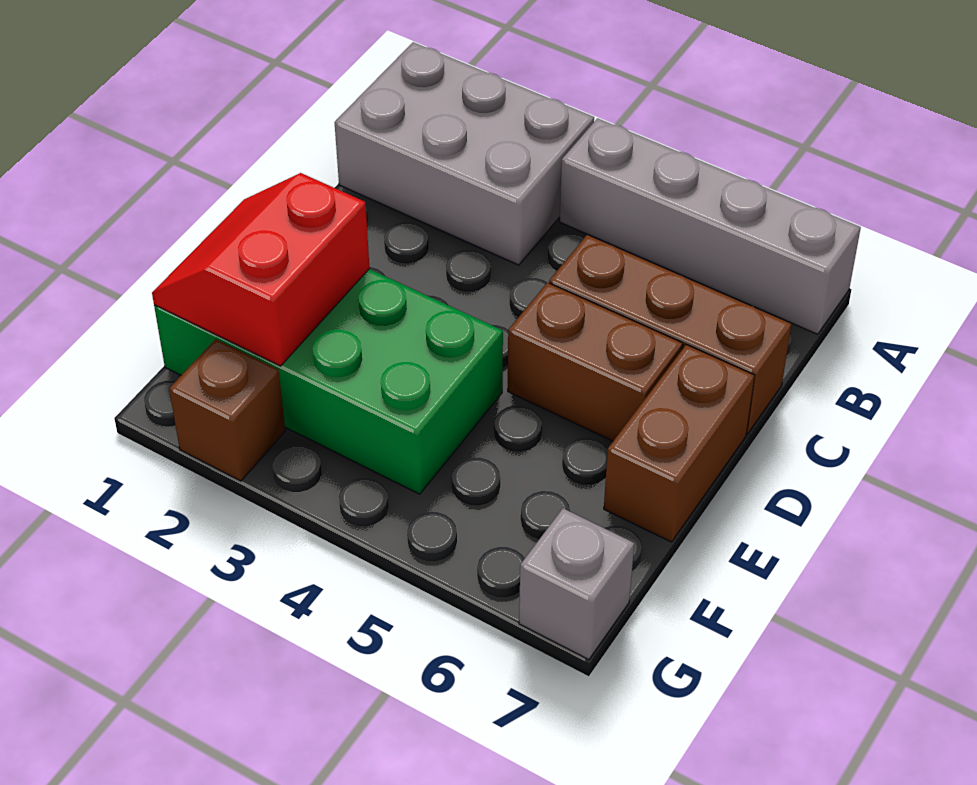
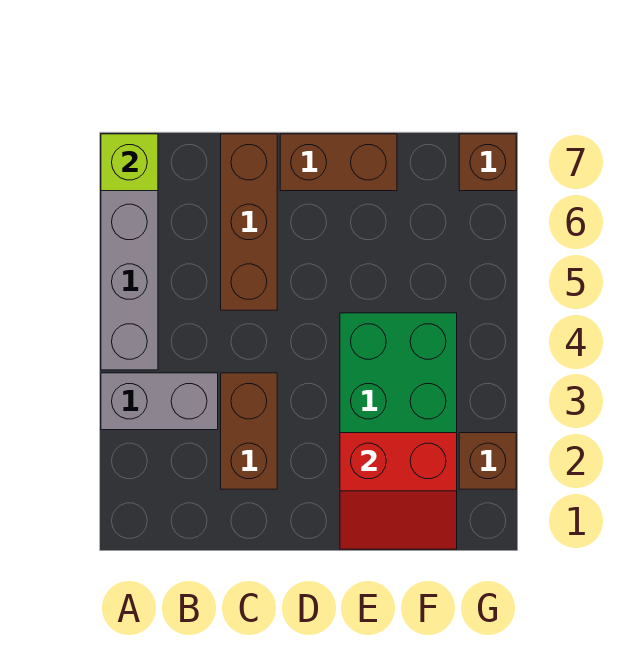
grey brick A1:B3 level 1 -> grey brick A3:B3 level 1
none -> lime brick A7 level 2
brown brick D5:D6 level 1 -> brown brick C2:C3 level 1
grey brick G7 level 1 -> brown brick G7 level 1

